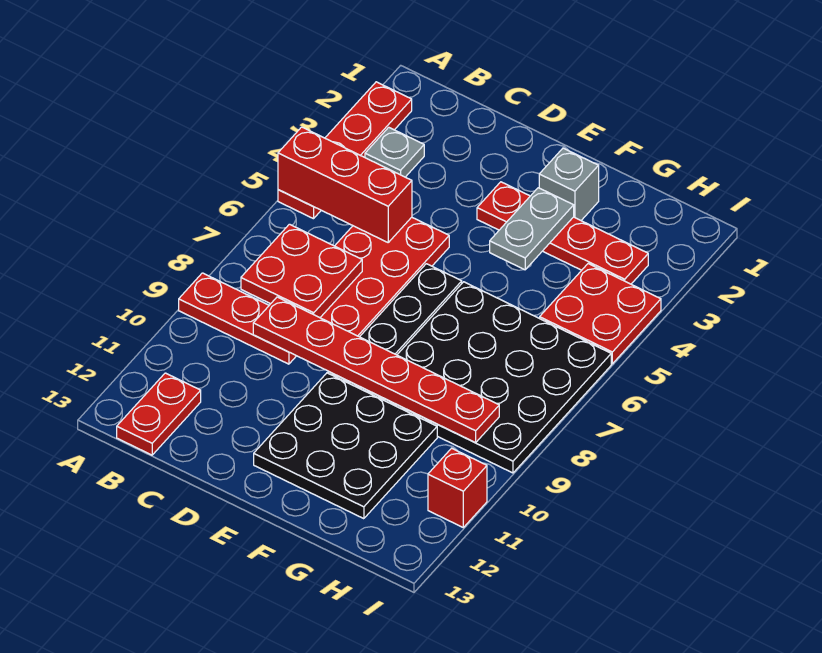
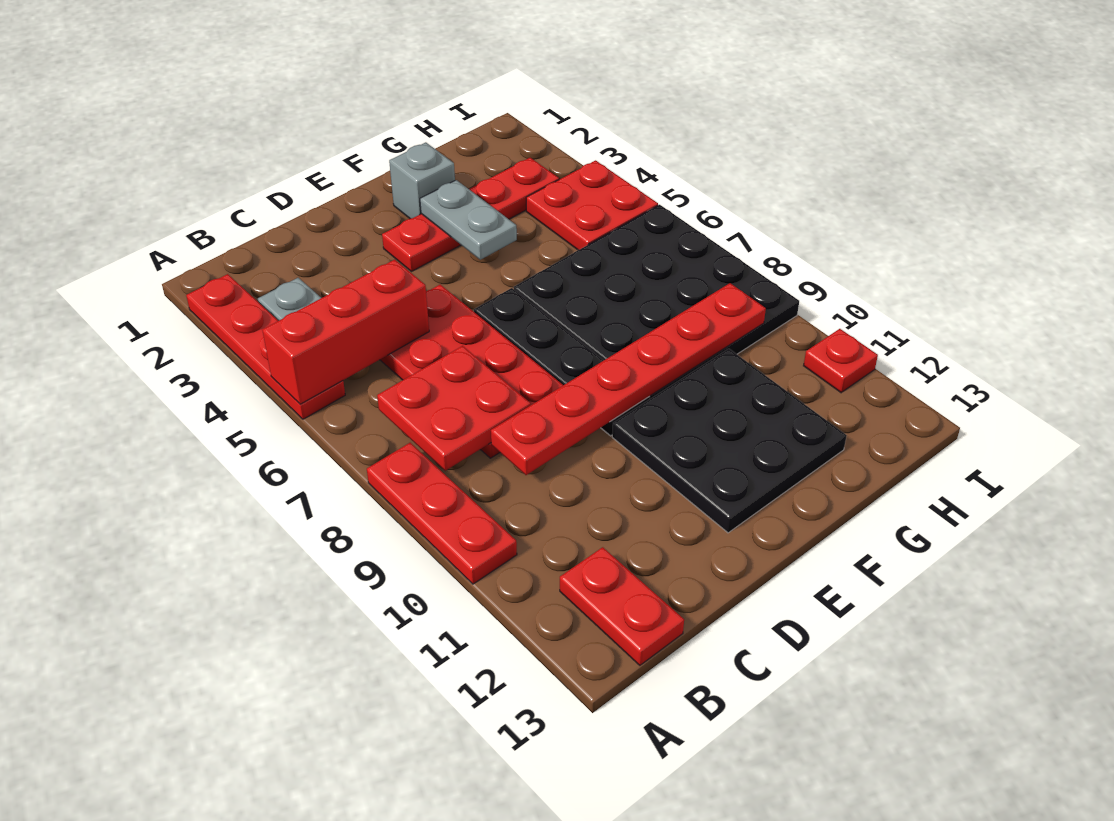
red plate A9:C9 level 1 -> red plate A8:A10 level 1
red brick I11 level 1 -> red plate I11 level 1

